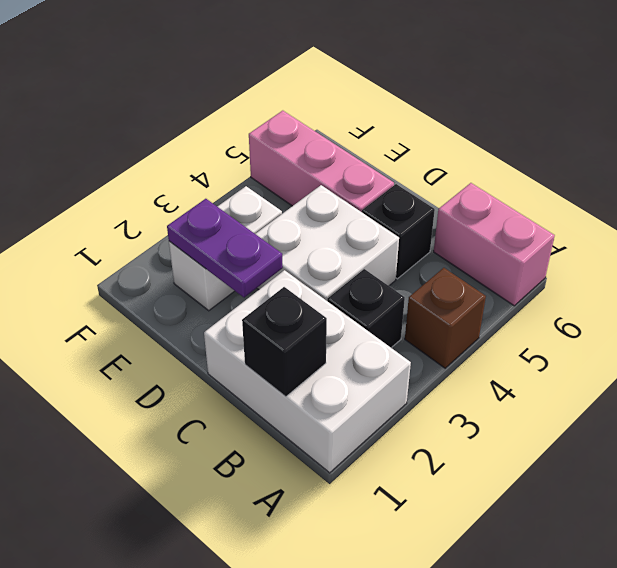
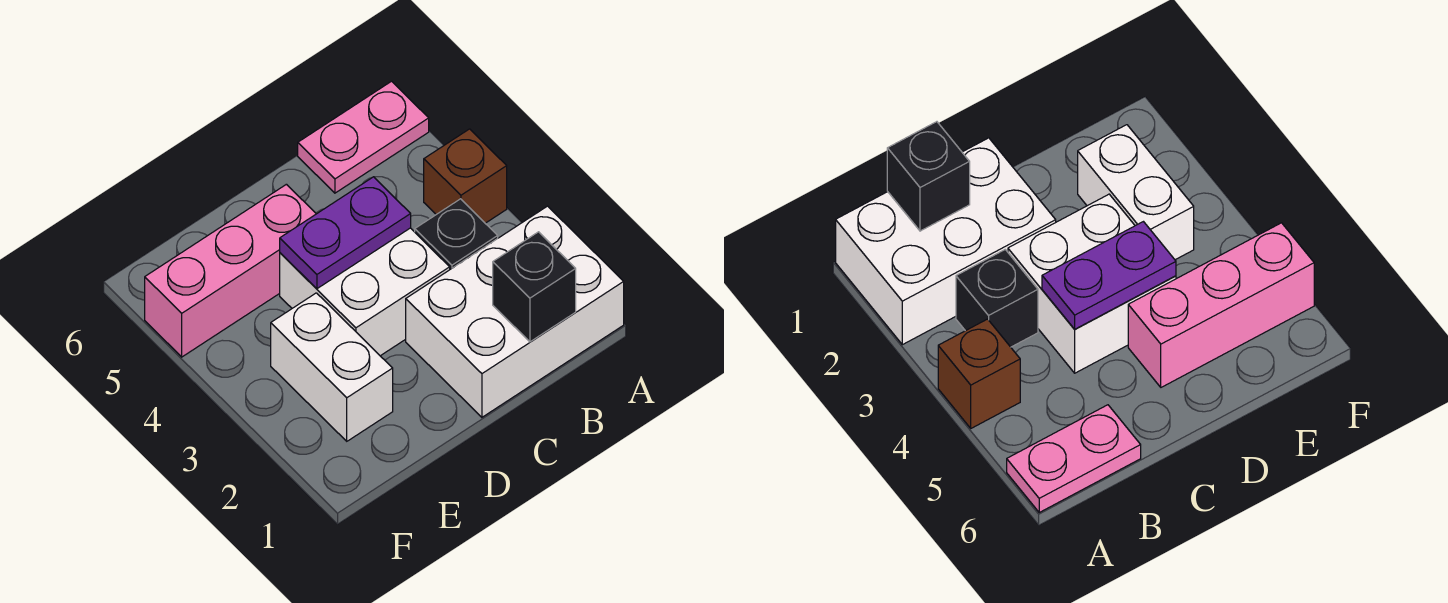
pink brick A6:B6 level 1 -> pink plate A6:B6 level 1
black brick C5 level 1 -> none
purple plate D2:E2 level 2 -> purple plate C4:D4 level 2

